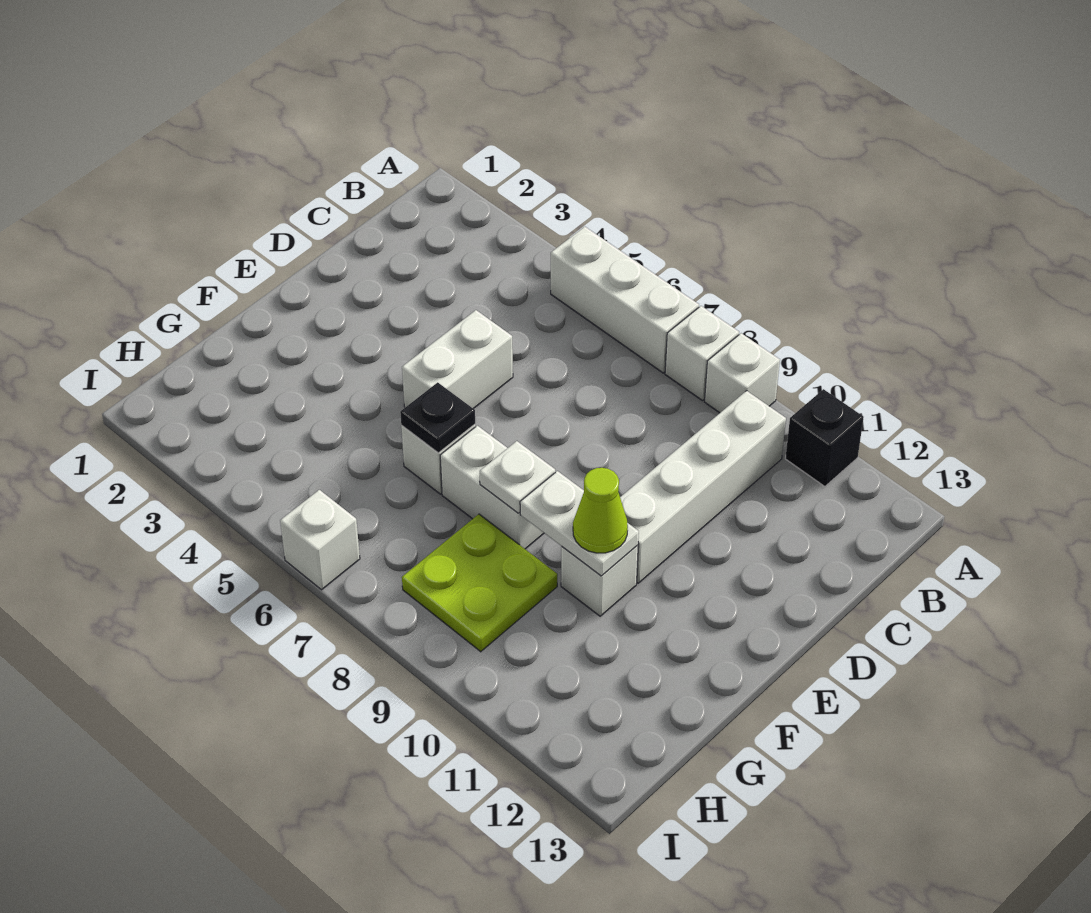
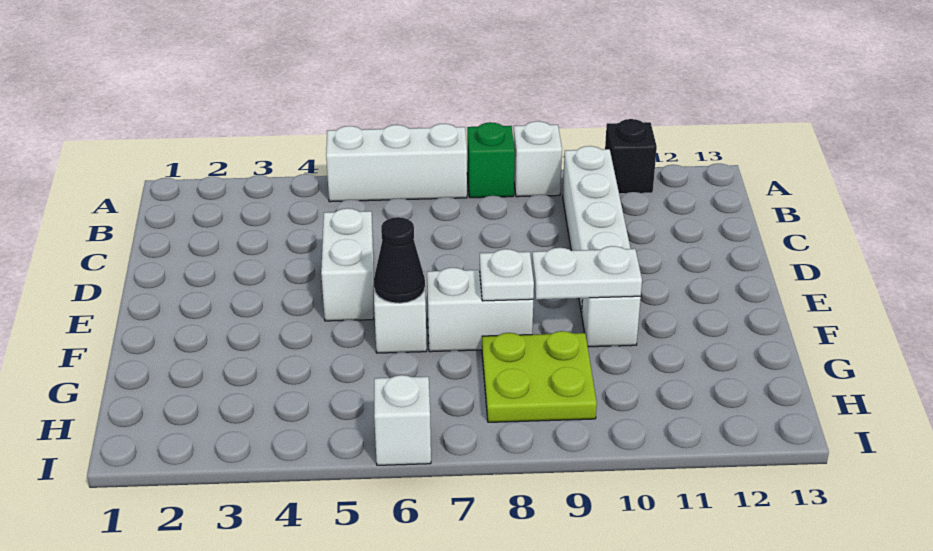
white brick A8 level 1 -> green brick A8 level 1
black plate F6 level 2 -> black cone F6 level 2
lime cone F10 level 3 -> none

